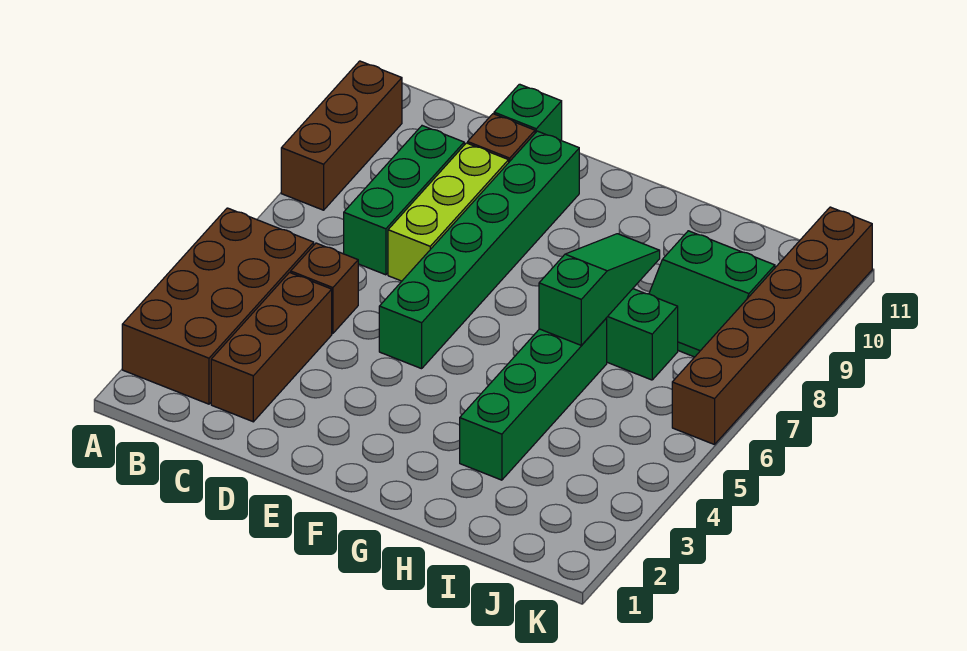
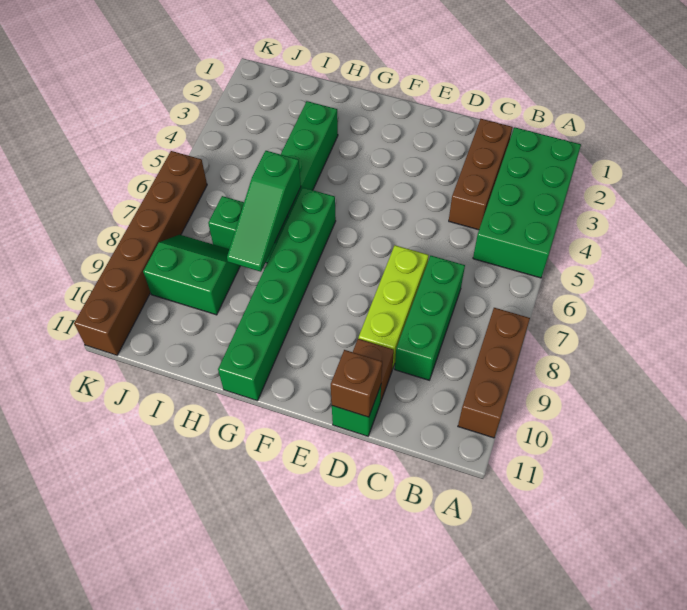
brown brick A2:B5 level 1 -> green brick A2:B5 level 1
brown brick C5 level 1 -> brown brick D11 level 2
green brick E5:E10 level 1 -> green brick G6:G11 level 1

